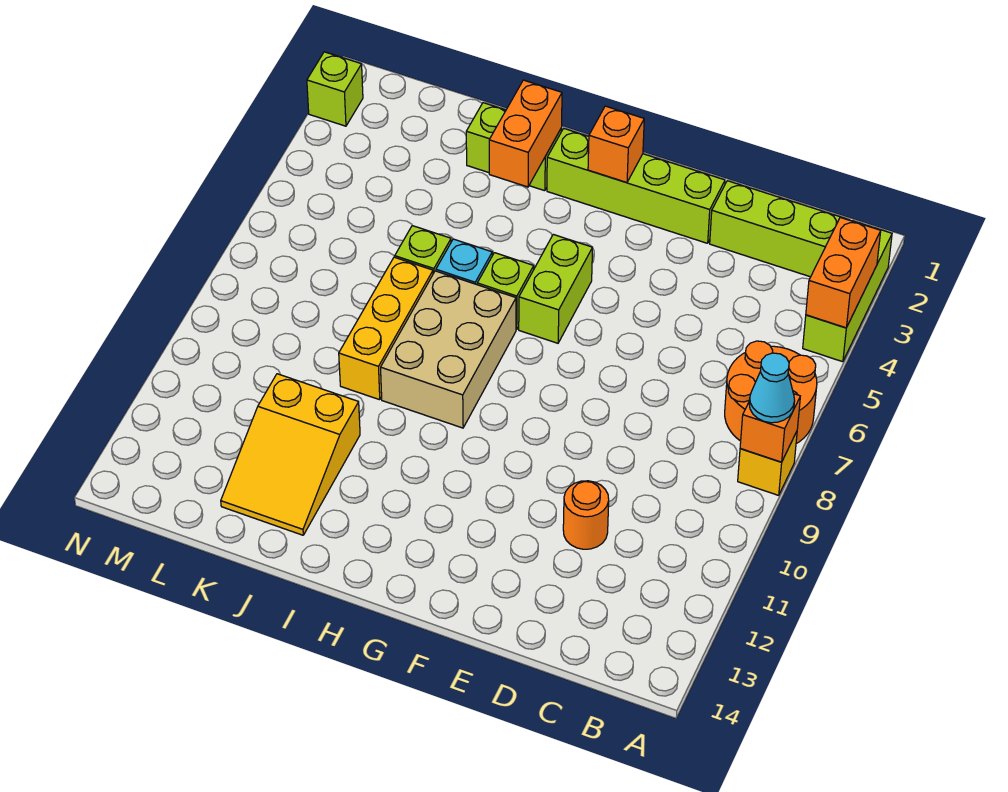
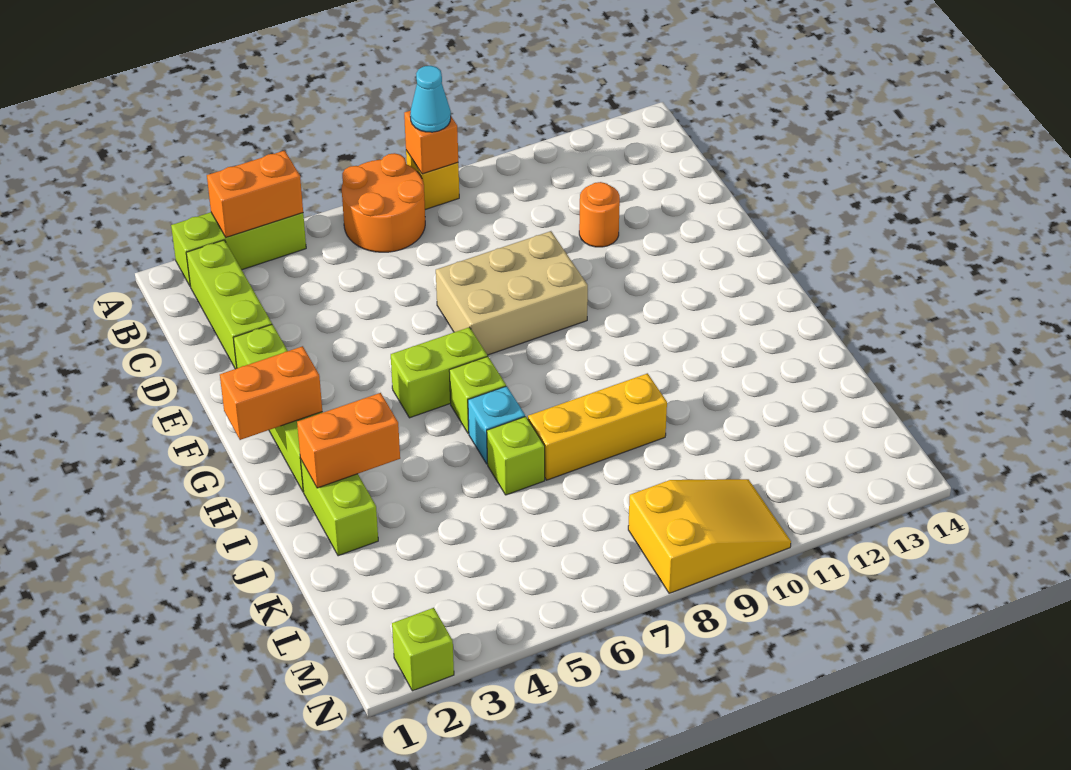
orange brick G2 level 2 -> orange brick G1:G2 level 2
tan brick H7:I9 level 1 -> tan brick E7:F9 level 1
yellow slope J11:K13 level 1 top 11 -> yellow slope M8:N10 level 1 top 8

